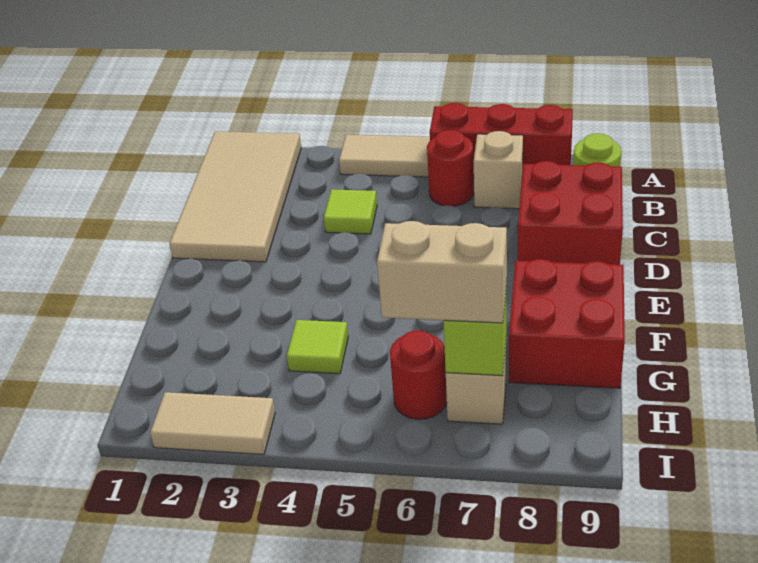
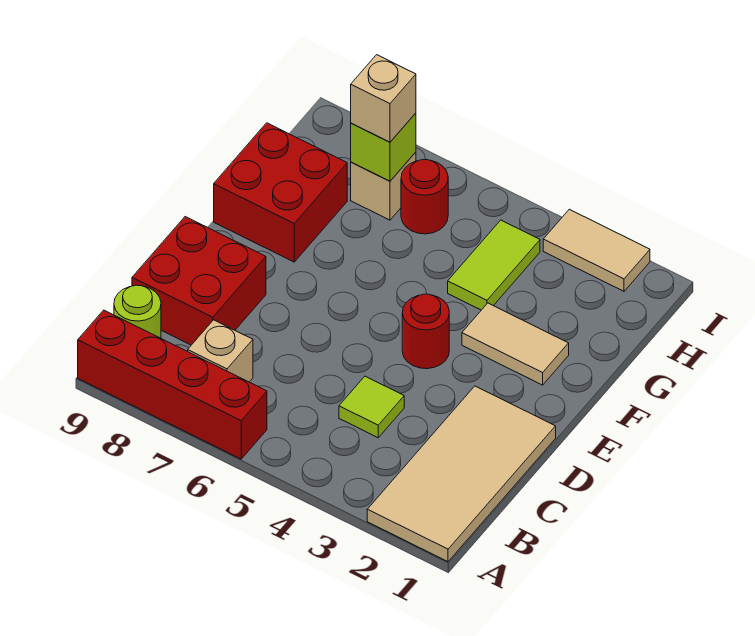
tan tile A4:A5 level 1 -> tan tile F2:F3 level 1
red brick A6:A8 level 1 -> red brick A6:A9 level 1
red round brick B6 level 1 -> red round brick E4 level 1
lime tile G4 level 1 -> lime tile G4:H4 level 1
tan brick H6:H7 level 3 -> tan brick H7 level 3

